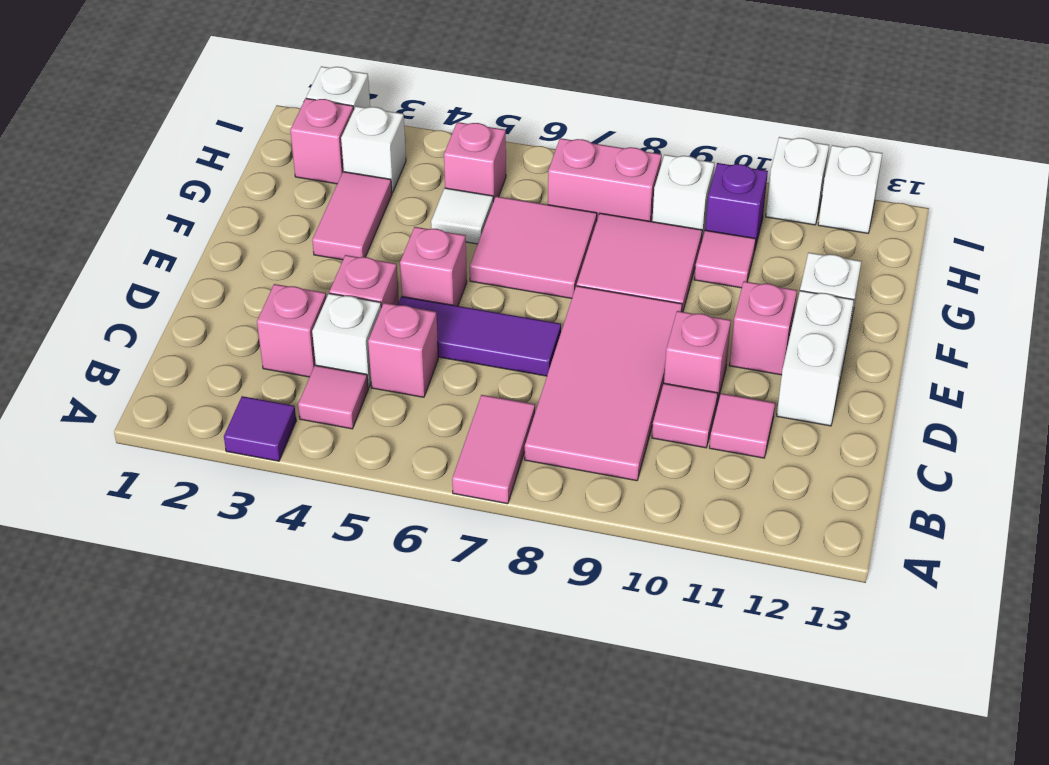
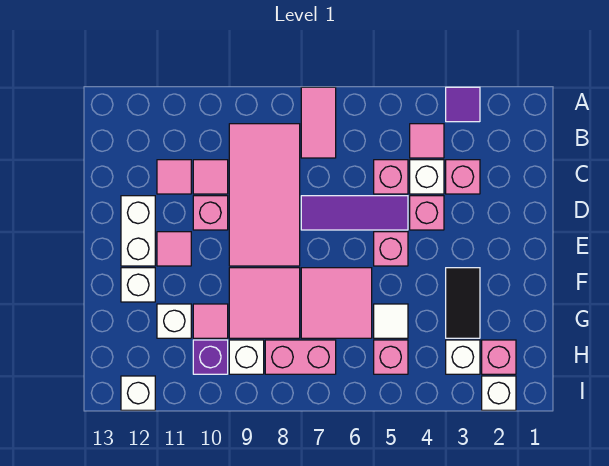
pink brick E11 level 1 -> pink tile E11 level 1
pink tile F3:G3 level 1 -> black tile F3:G3 level 1
white brick I11 level 1 -> white brick G11 level 1

